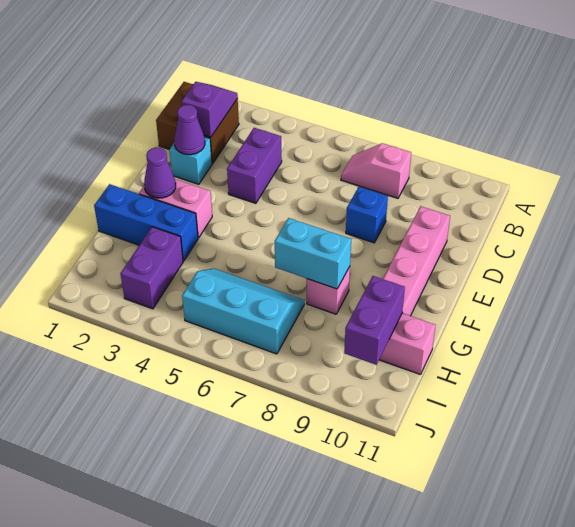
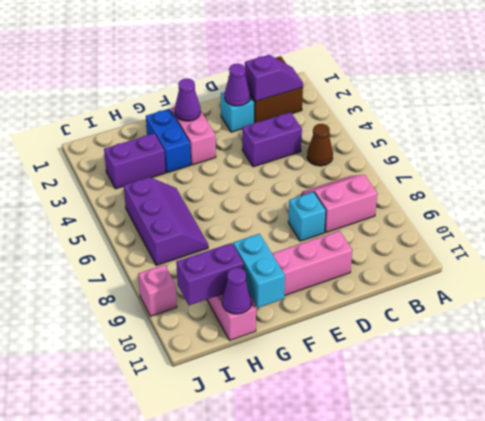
none -> brown cone B5 level 1
pink slope B7:B8 level 1 top 8 -> pink slope B7:C8 level 1 top 8
blue brick D8 level 1 -> cyan brick D8 level 1
blue brick G1:G3 level 1 -> blue brick G2:G3 level 1
cyan brick G7:G8 level 2 -> cyan brick G10:G11 level 2
pink brick G8 level 1 -> pink brick J9 level 1
cyan slope H5:I7 level 1 top I -> purple slope H5:I7 level 1 top I
none -> purple cone H11 level 2

